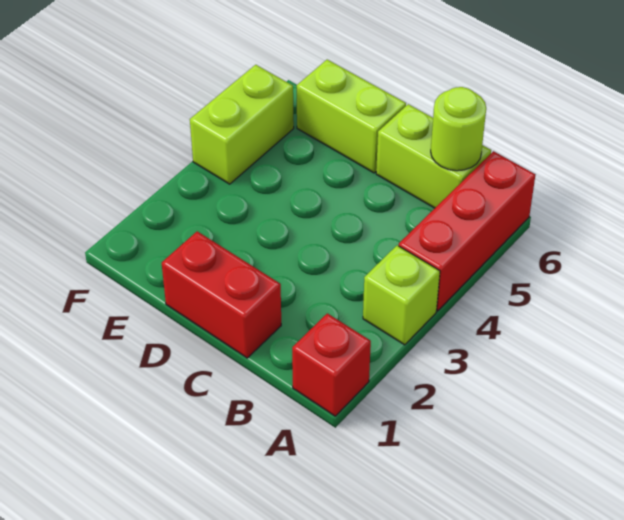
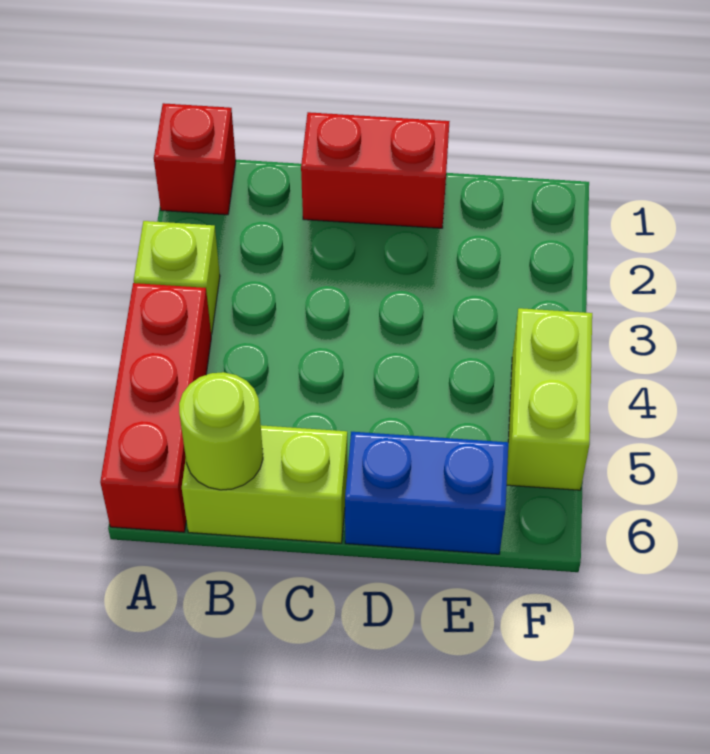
lime brick D6:E6 level 1 -> blue brick D6:E6 level 1

